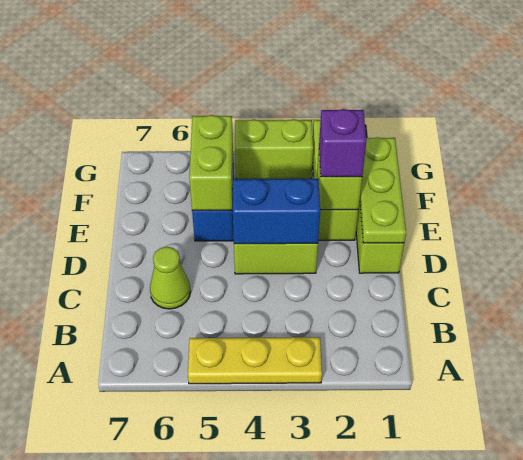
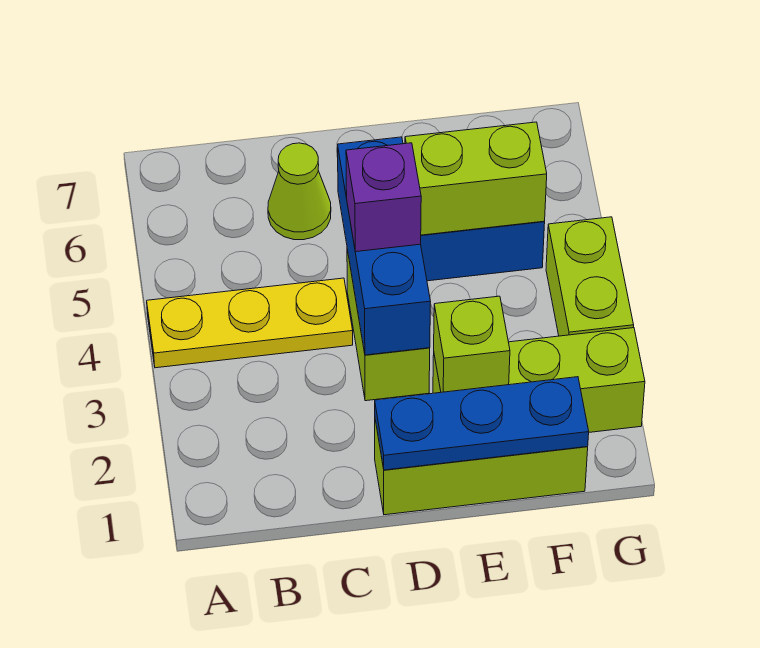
yellow plate A3:A5 level 1 -> yellow plate A4:C4 level 1
lime plate D1:F1 level 2 -> blue plate D1:F1 level 2
blue brick D3:D4 level 2 -> blue brick D3:D5 level 2
purple brick E2 level 3 -> purple brick D4 level 3

